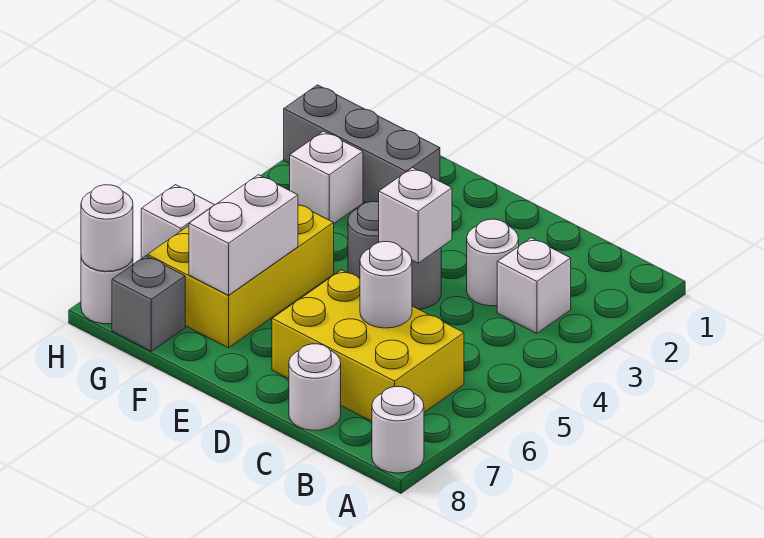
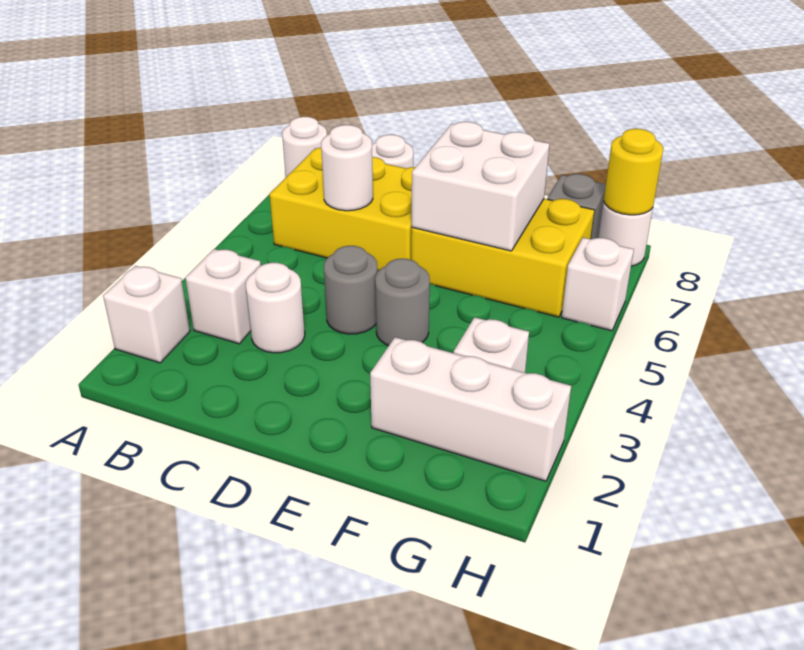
white brick D4 level 2 -> white brick A2 level 1
grey brick F2:H2 level 1 -> white brick F2:H2 level 1
yellow brick F5:G7 level 1 -> yellow brick E6:G7 level 1
white brick F6:F7 level 2 -> white brick E6:F7 level 2
white round brick H8 level 2 -> yellow round brick H8 level 2

